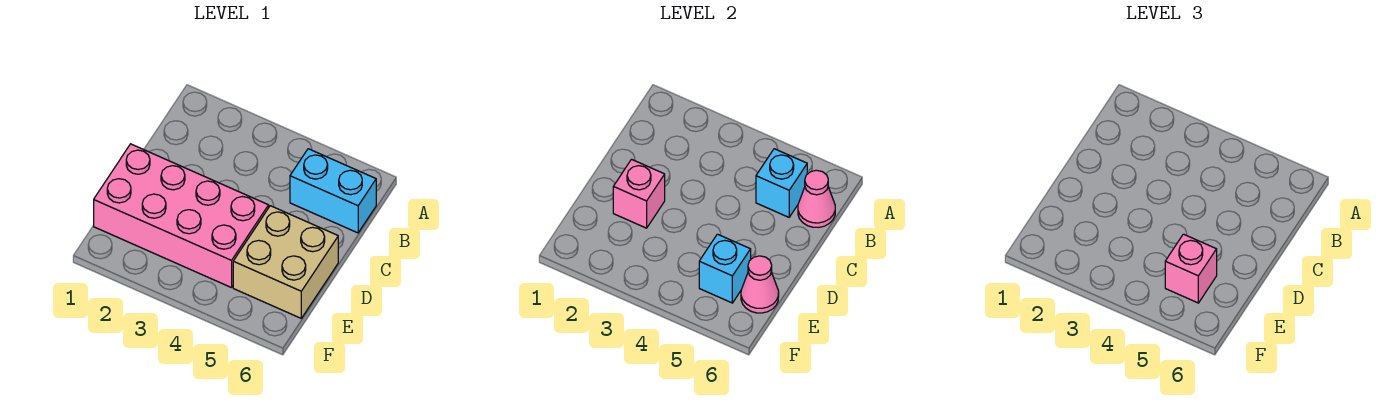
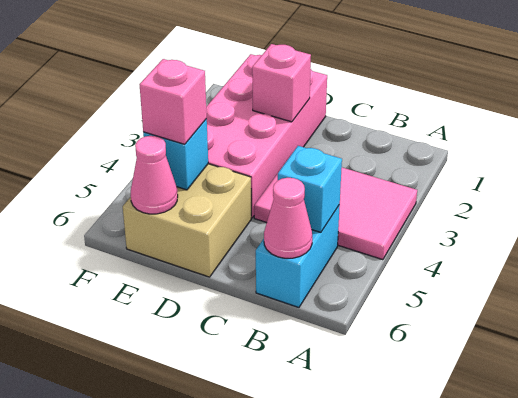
none -> pink tile A3:C4 level 1

